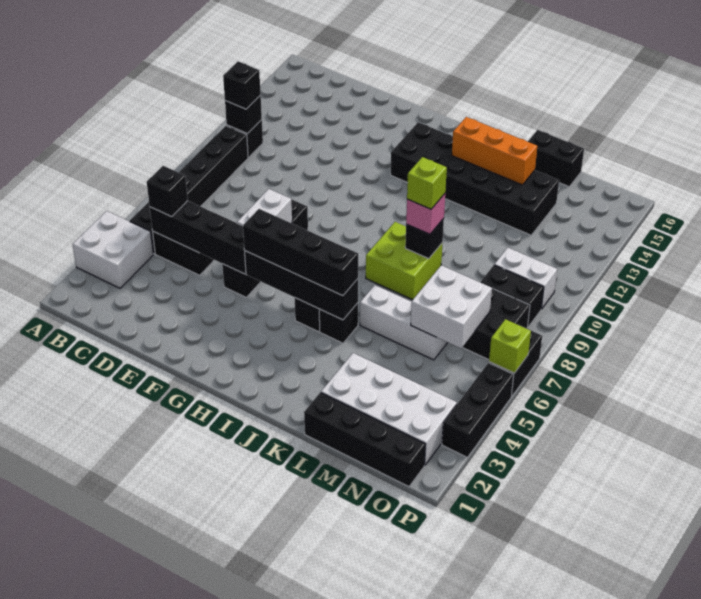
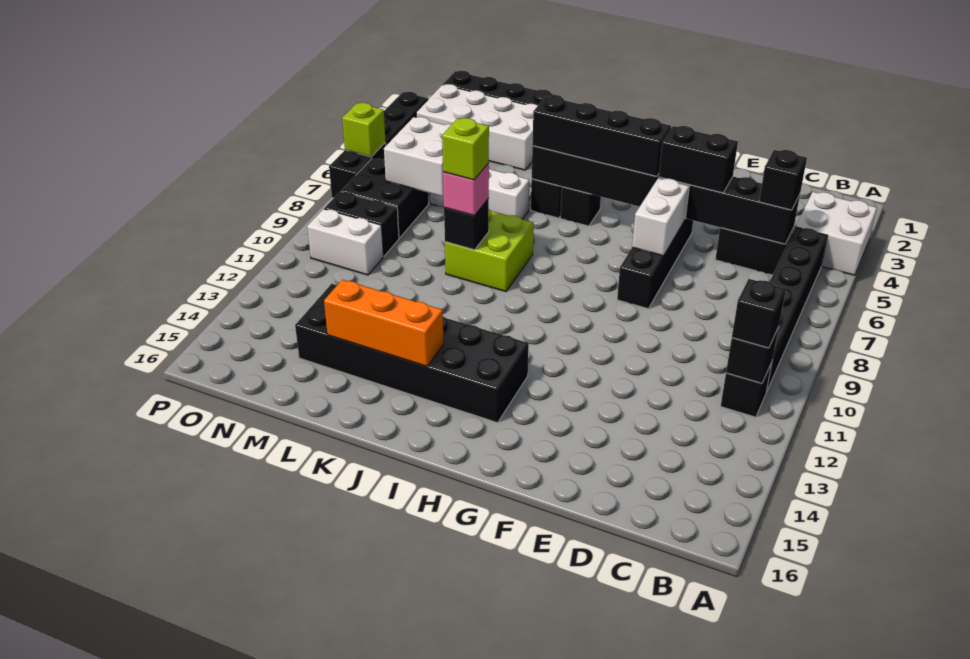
black brick L16:M16 level 1 -> black brick E5:F5 level 3

